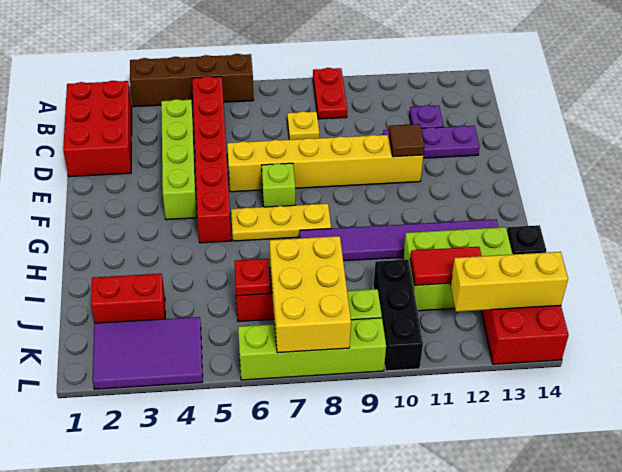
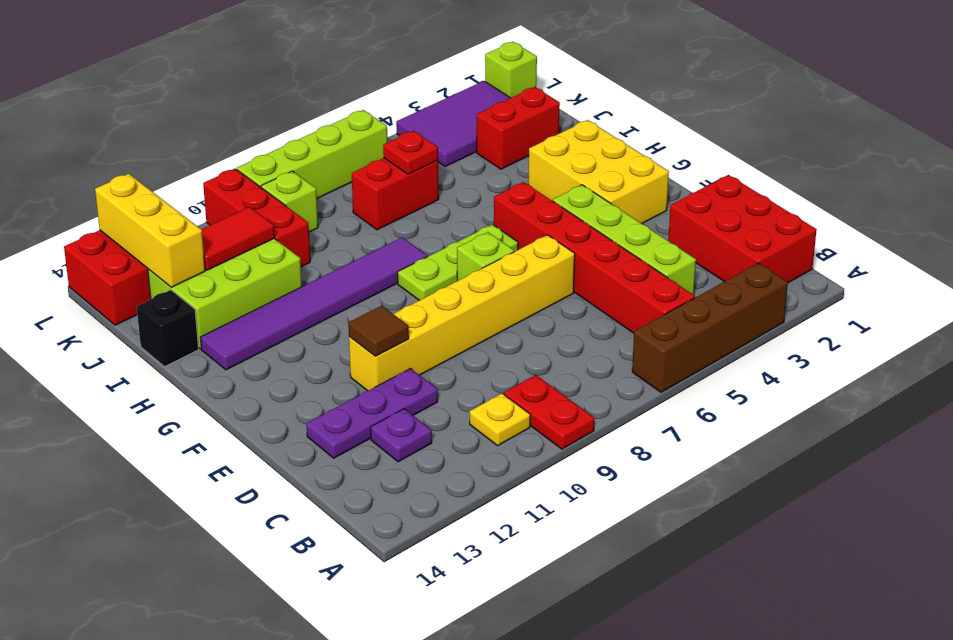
yellow plate C8 level 1 -> yellow plate B10 level 1
yellow plate G6:G8 level 1 -> lime plate G6:G8 level 1
yellow brick J7:L8 level 2 -> yellow brick F2:H3 level 1
black brick J10:L10 level 1 -> red brick J10:L10 level 1
yellow brick K12:K14 level 2 -> yellow brick J13:L13 level 2
none -> lime brick L1 level 1

